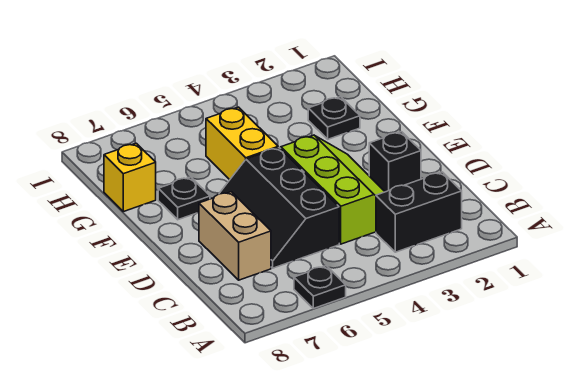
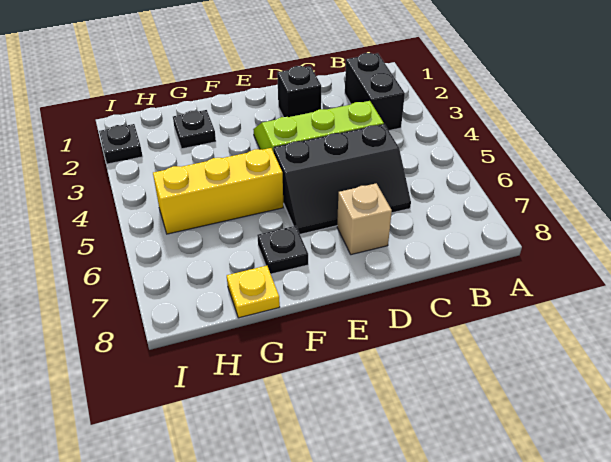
black plate A6 level 1 -> black plate I2 level 1
tan brick C7:D7 level 1 -> tan brick D7 level 1
yellow brick F5:G5 level 1 -> yellow brick F5:H5 level 1
yellow brick G8 level 1 -> yellow plate G8 level 1

